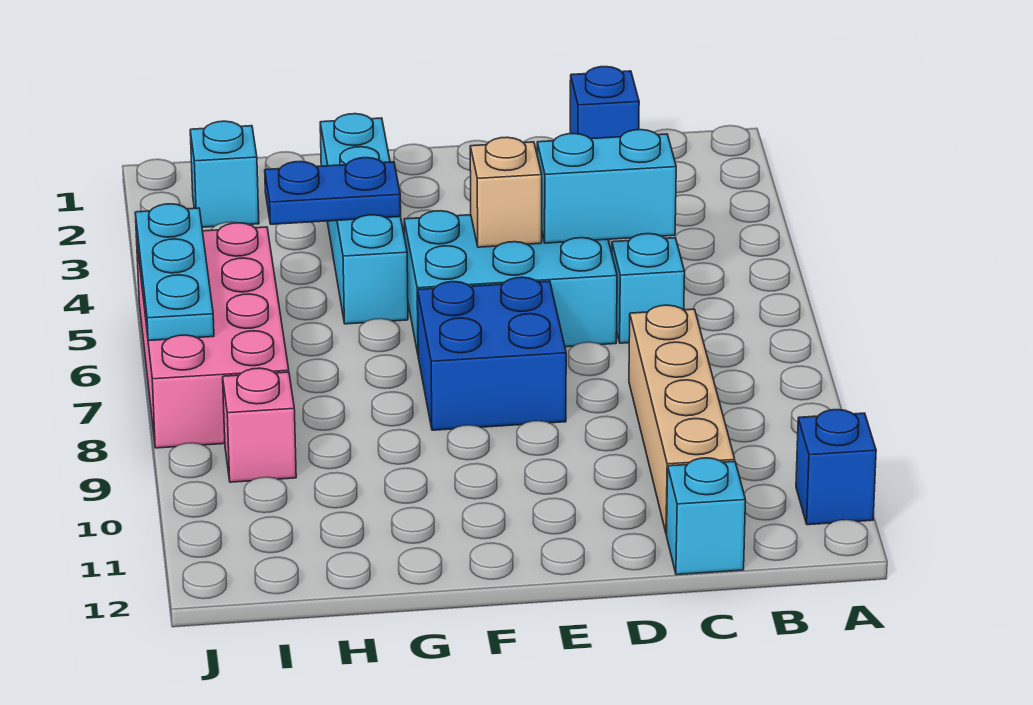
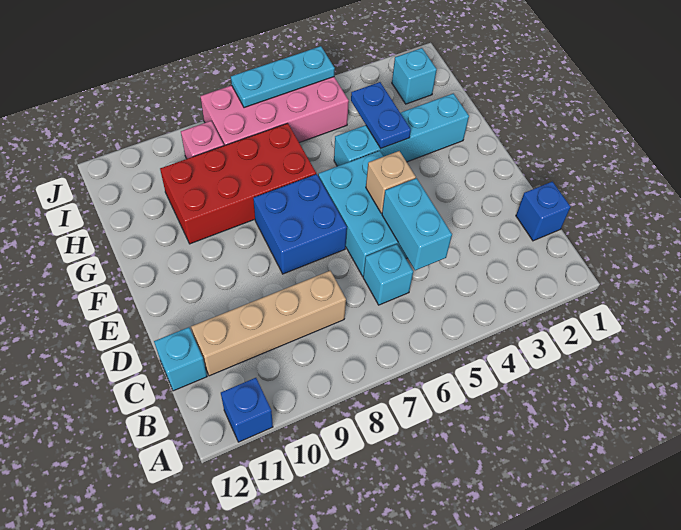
none -> red brick G7:H10 level 1

